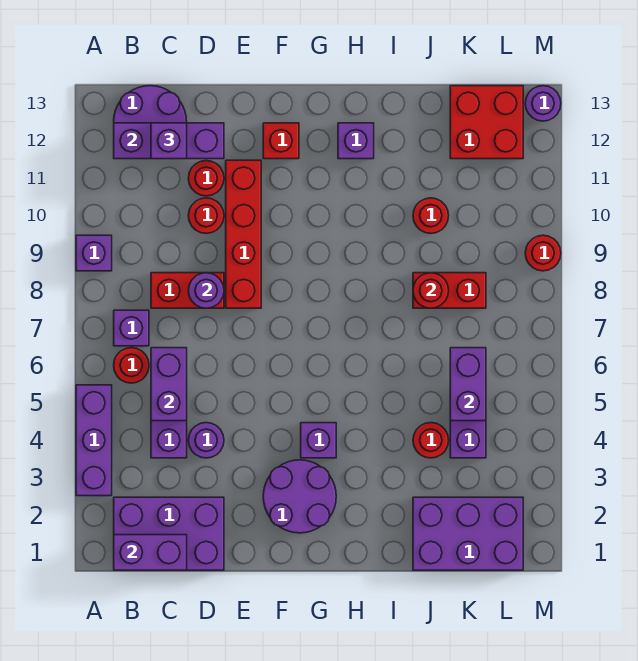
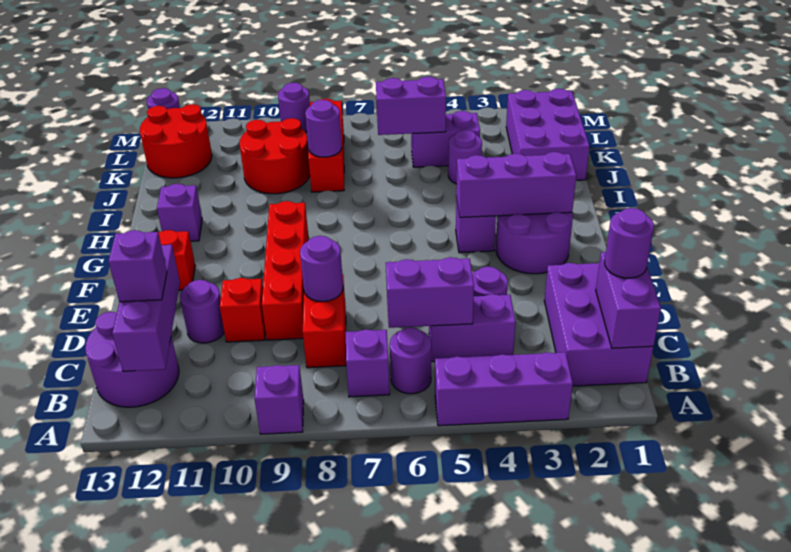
red round brick B6 level 1 -> purple round brick B6 level 1
none -> purple round brick C1 level 3
red round brick D10 level 1 -> red brick D10 level 1
red round brick D11 level 1 -> purple round brick D11 level 1
red brick E8:E11 level 1 -> red brick D9:G9 level 1
none -> purple brick G2:G4 level 2
red round brick J4 level 1 -> purple round brick J4 level 1
red brick J8:K8 level 1 -> red brick J8:L8 level 1
red round brick J8 level 2 -> purple round brick J8 level 2
red round brick J10 level 1 -> red round brick J9:K10 level 1
red brick K12:L13 level 1 -> red round brick K12:L13 level 1
red round brick M9 level 1 -> purple round brick M9 level 1

